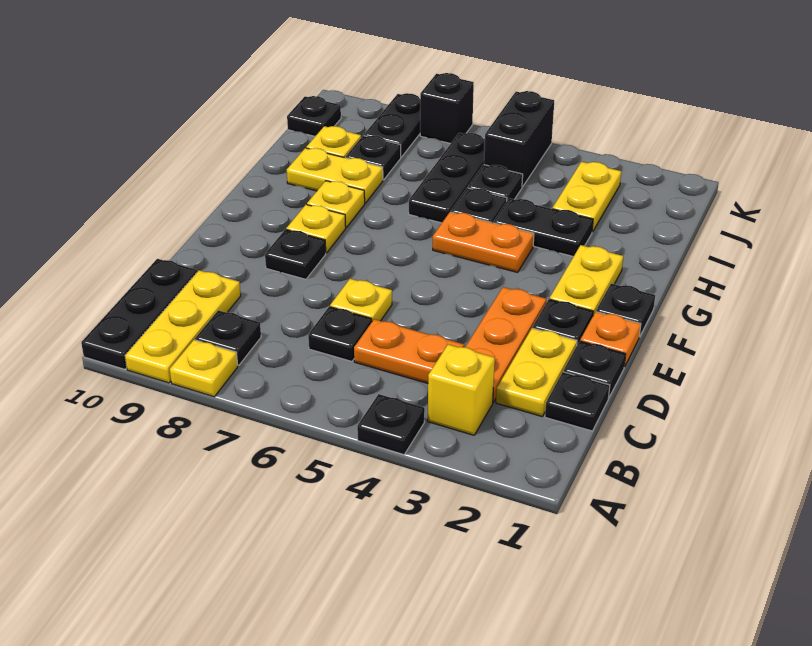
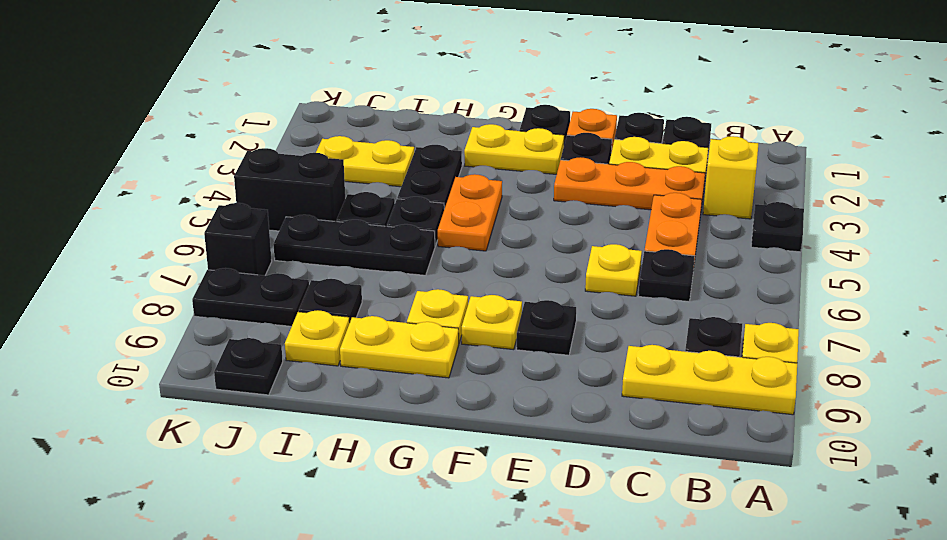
black plate A10:C10 level 1 -> none
yellow plate H8:H9 level 1 -> yellow plate G9:H9 level 1

